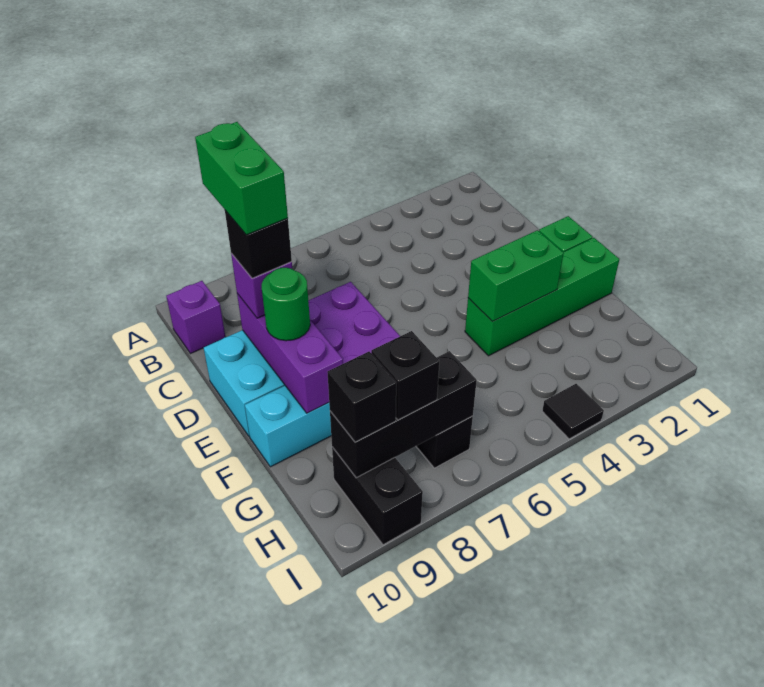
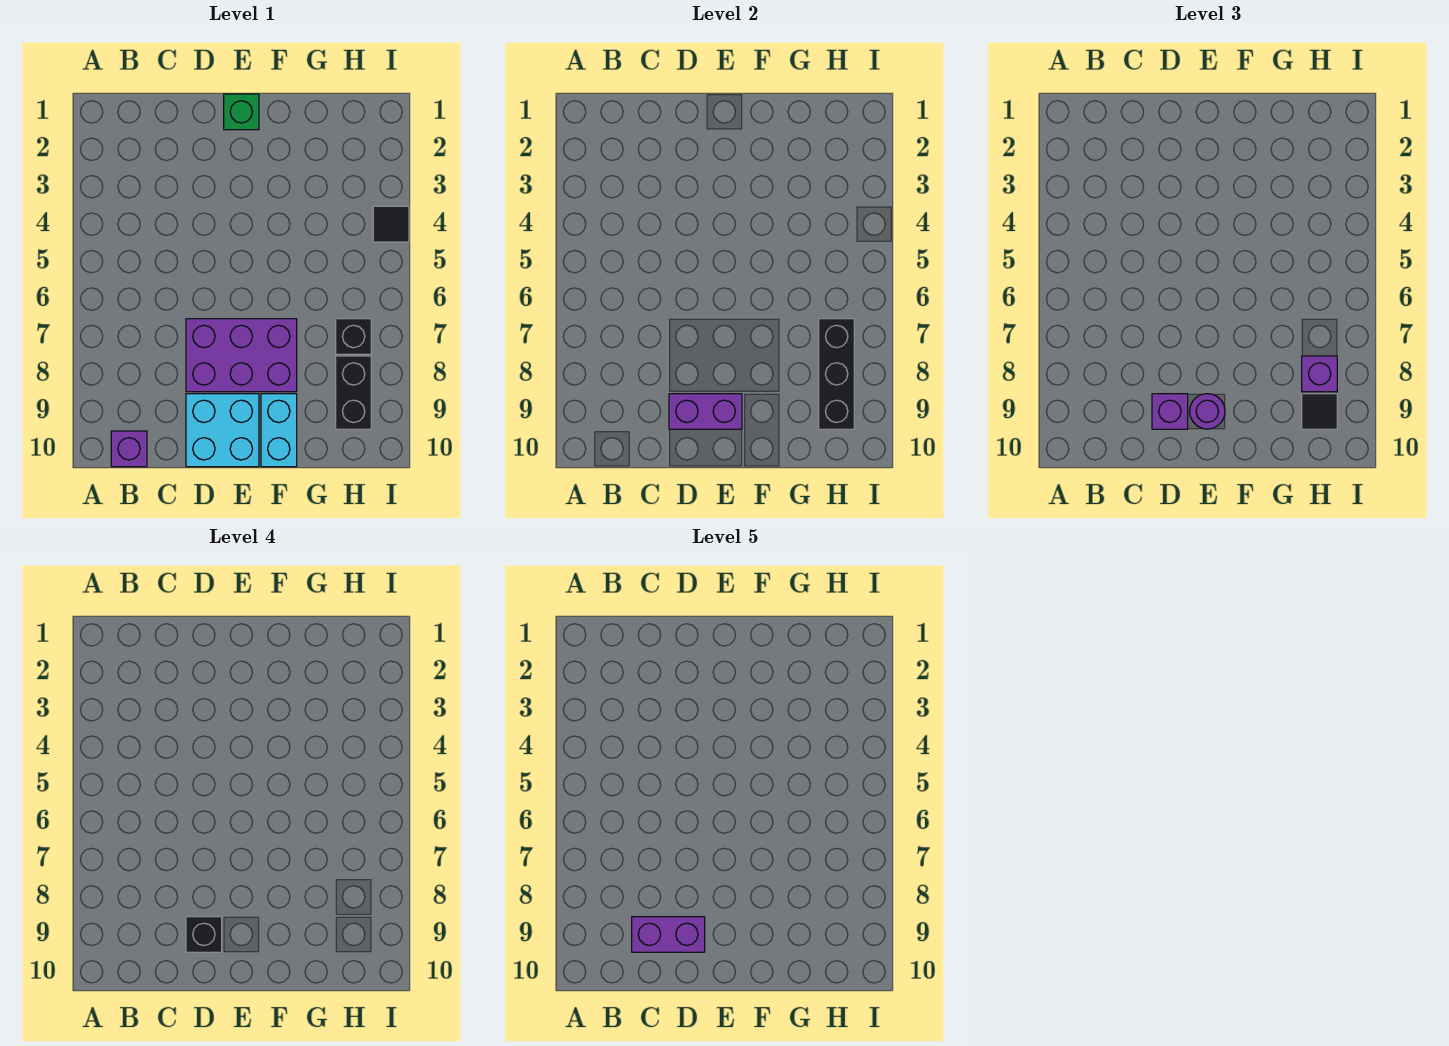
green brick C9:D9 level 5 -> purple brick C9:D9 level 5
purple brick D9:F9 level 2 -> purple brick D9:E9 level 2
green round brick E9 level 3 -> purple round brick E9 level 3
green brick F1:F4 level 1 -> none
green brick F3:F4 level 2 -> none
black brick H8 level 3 -> purple brick H8 level 3
black brick H9:I9 level 1 -> black brick H8:H9 level 1
black brick H9 level 3 -> black tile H9 level 3

